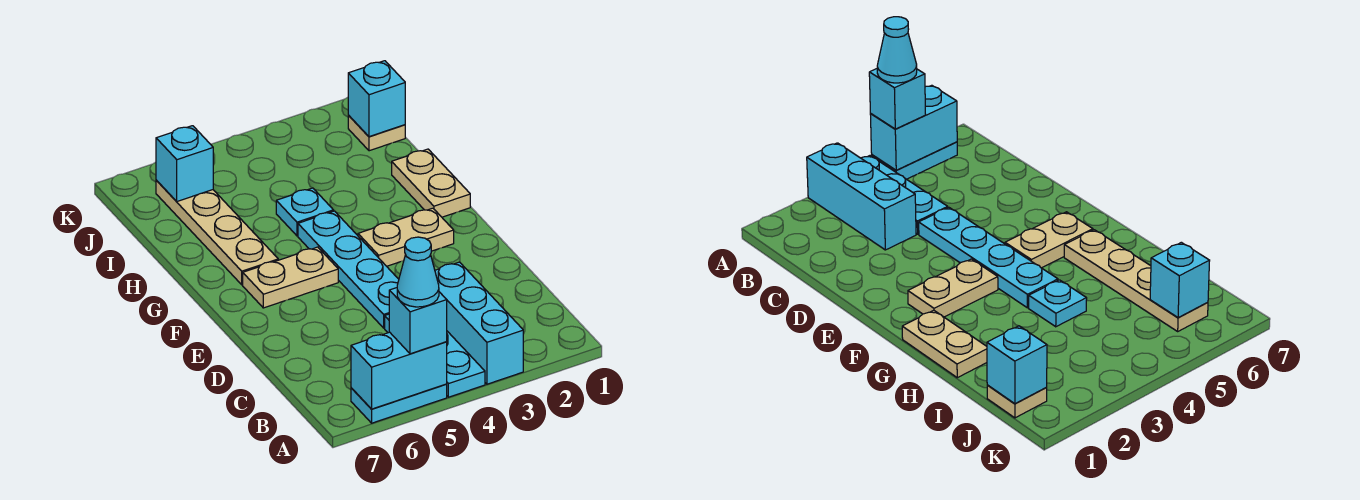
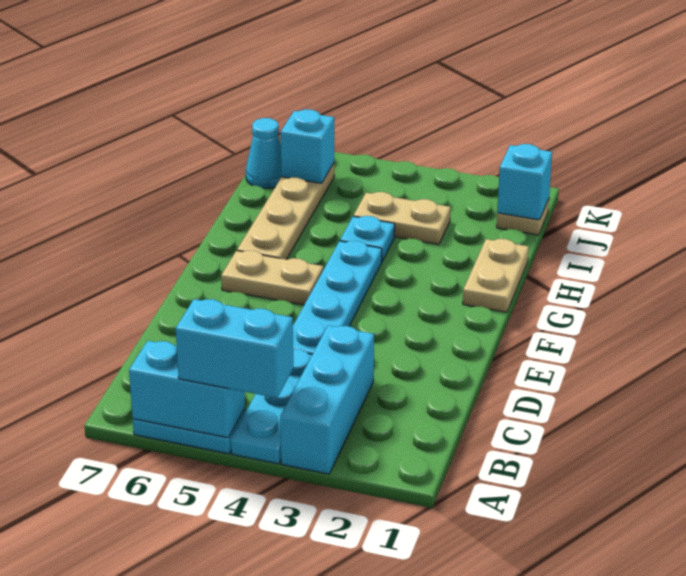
cyan brick A5 level 3 -> cyan brick A4:A5 level 3
cyan cone A5 level 4 -> cyan cone J7 level 1
tan plate F2:F3 level 1 -> tan plate I3:I4 level 1

